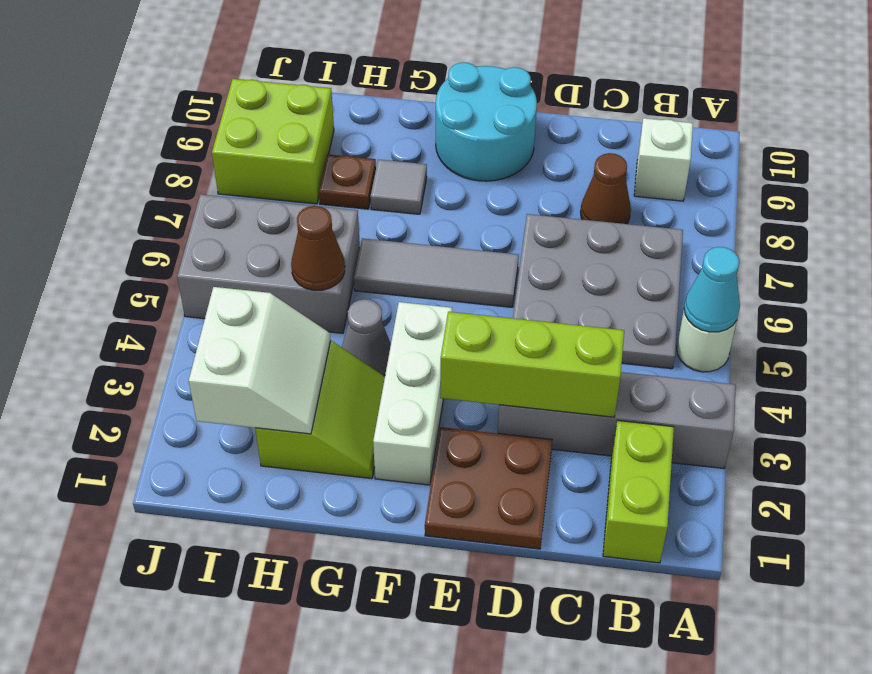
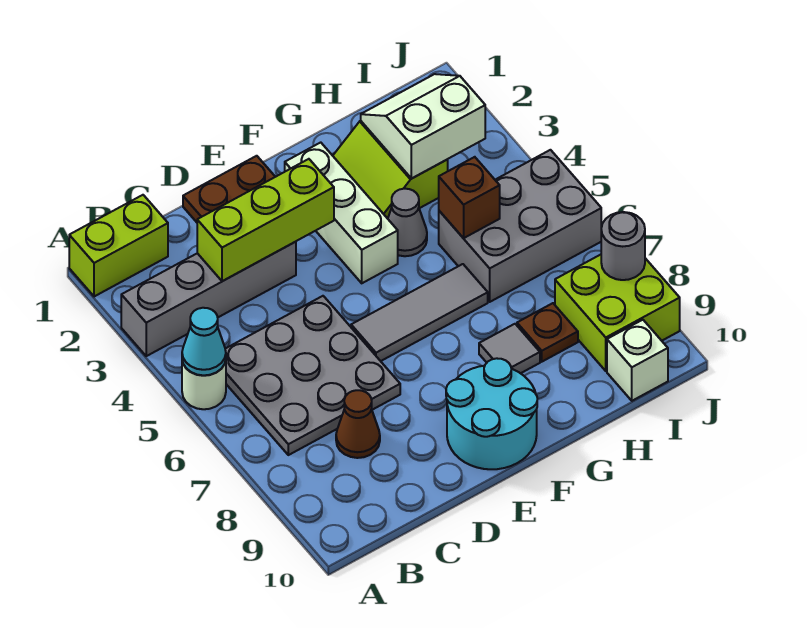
lime brick B1:B2 level 1 -> lime brick A1:B1 level 1
white brick B9 level 1 -> white brick I10 level 1
white slope H2:I3 level 2 top I -> white slope H2:I3 level 2 top 3
brown cone H5 level 2 -> brown brick H5 level 2
none -> grey round brick J8 level 2

